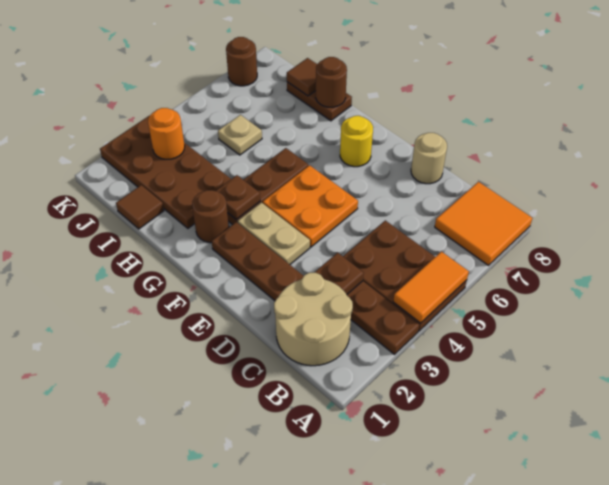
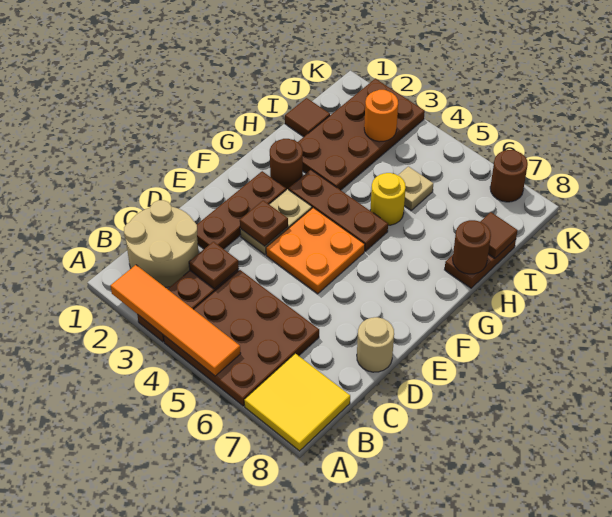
brown plate A4:C5 level 1 -> brown plate A4:C6 level 1
orange tile A4:A5 level 2 -> orange tile A2:A5 level 2
orange tile A7:B8 level 1 -> yellow tile A7:B8 level 1
yellow round brick F7 level 1 -> yellow round brick H5 level 1
brown plate G3 level 2 -> brown plate E3 level 2

